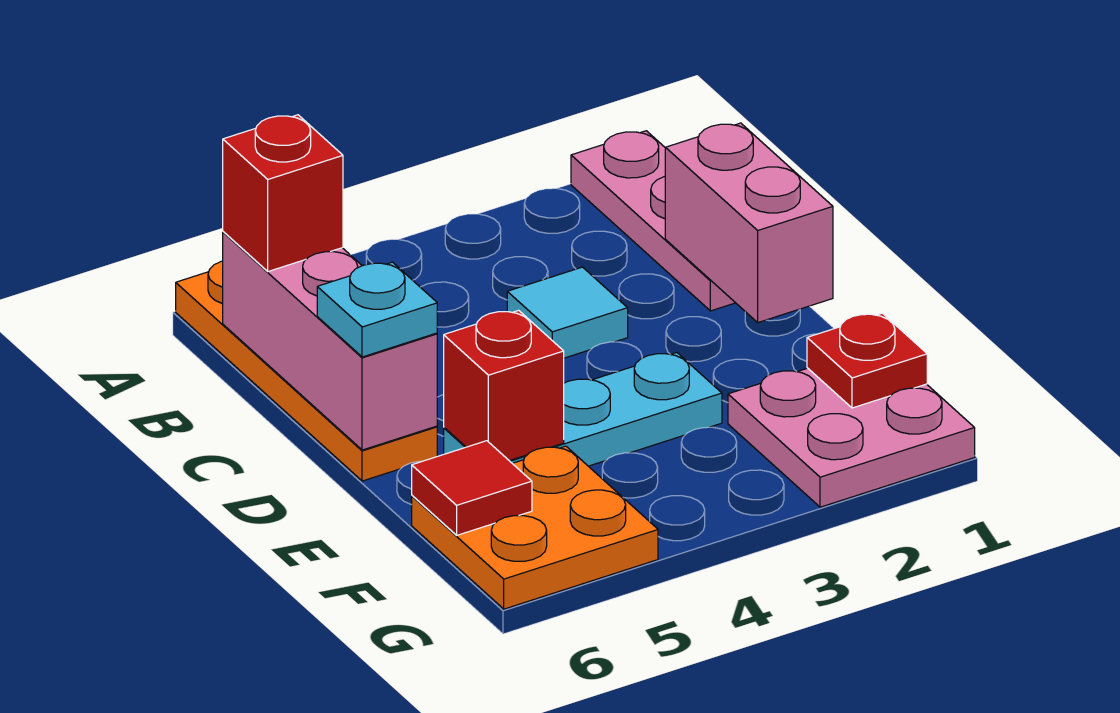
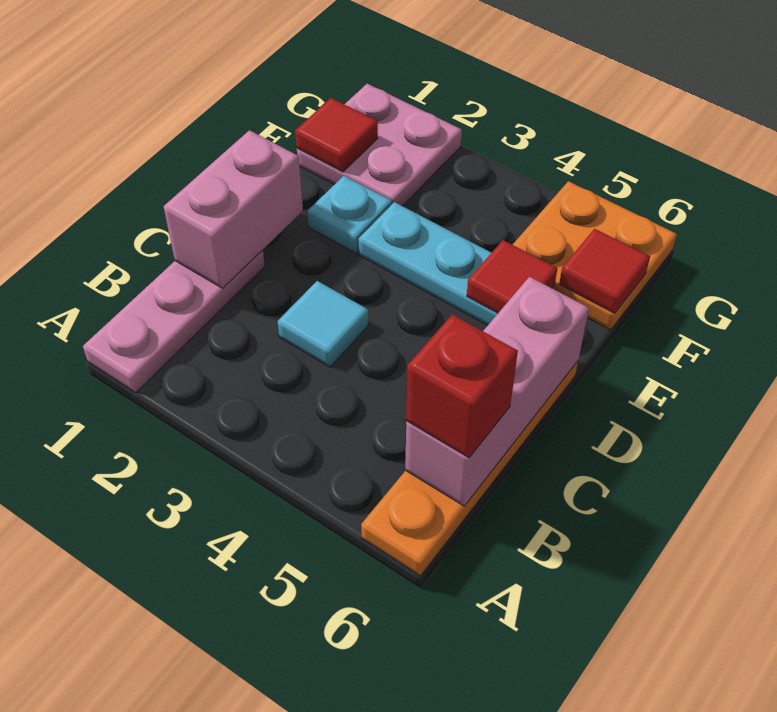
cyan plate D6 level 3 -> cyan plate E2 level 1
red brick E5 level 2 -> red tile E5 level 2
red plate F1 level 2 -> red tile F1 level 2

